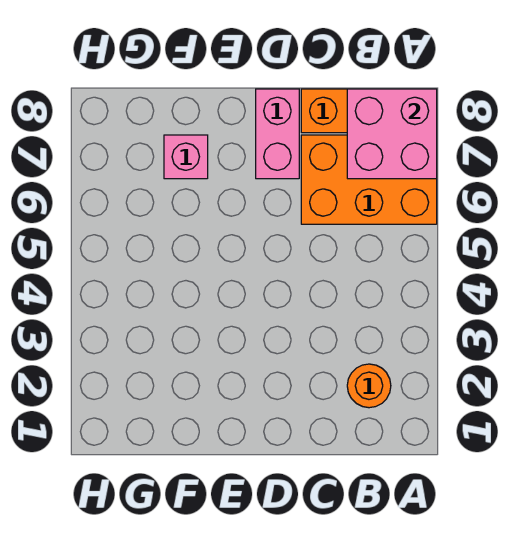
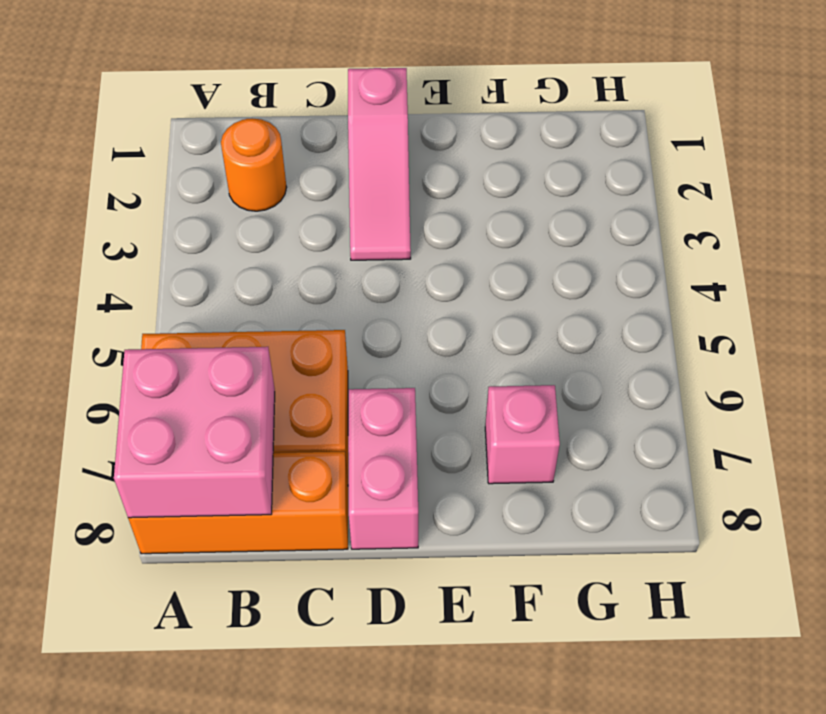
none -> pink slope D1:D3 level 1 top 1

